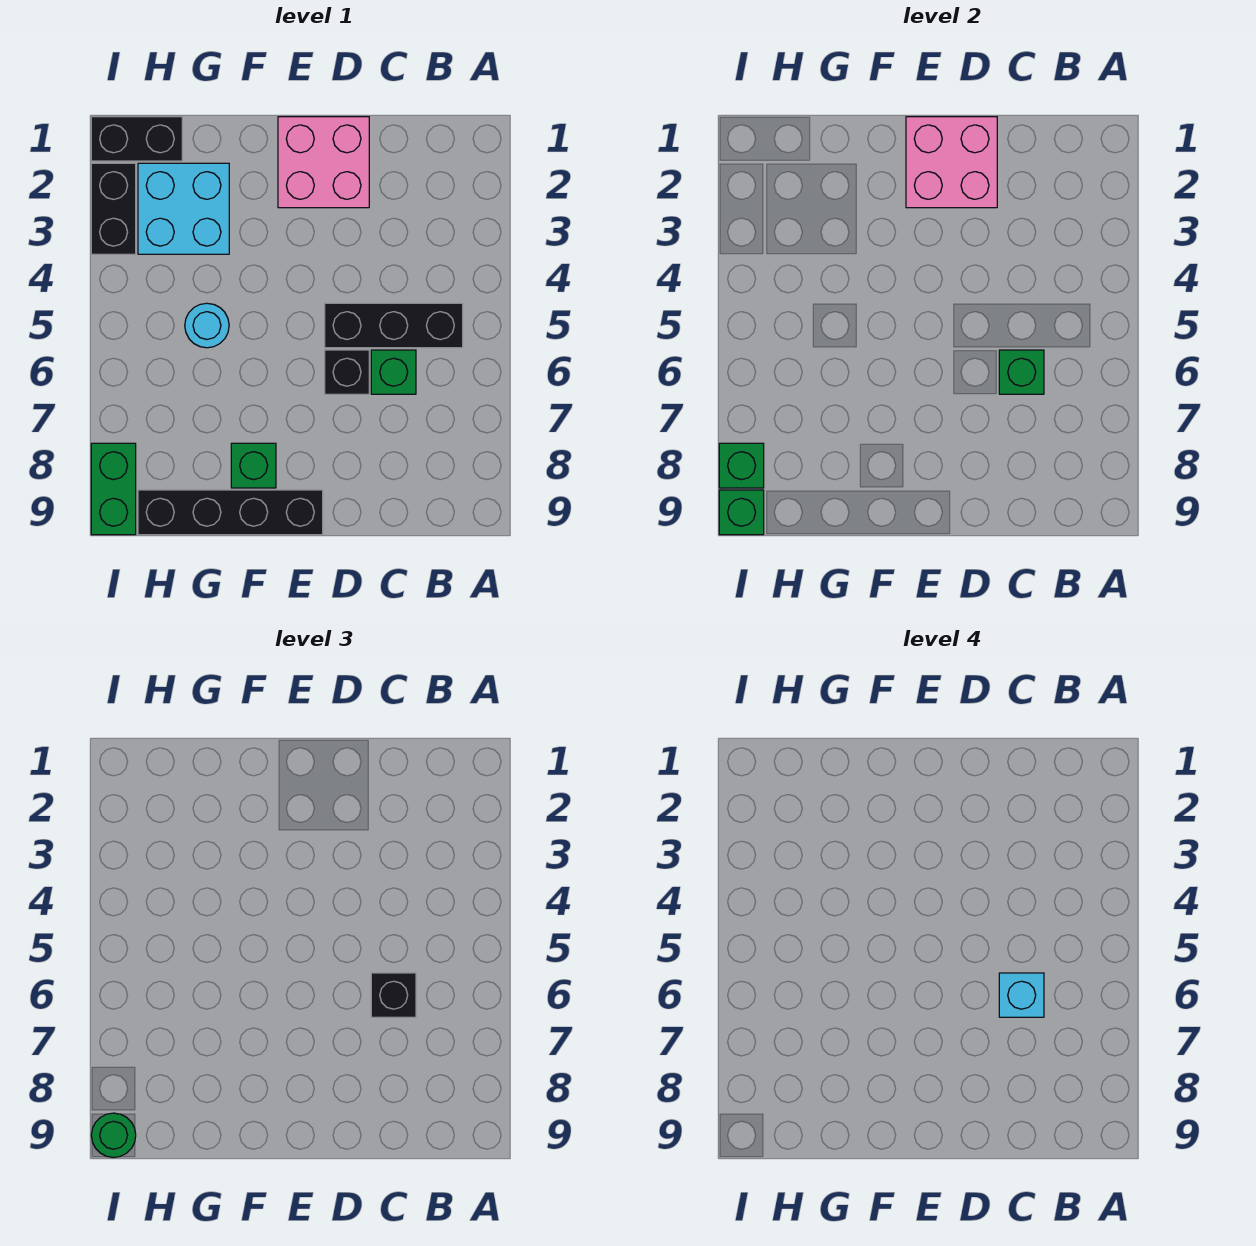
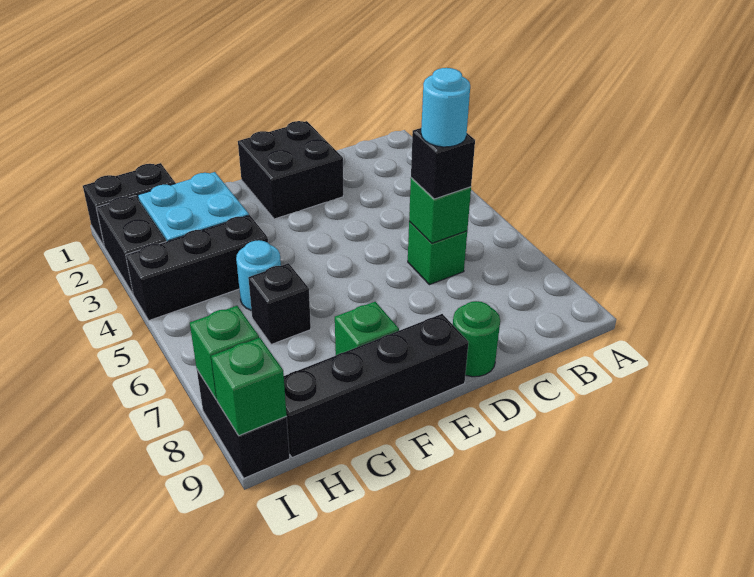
black brick B5:D5 level 1 -> black brick G4:I4 level 1
cyan brick C6 level 4 -> cyan round brick C6 level 4
pink brick D1:E2 level 1 -> black brick D1:E2 level 1
pink brick D1:E2 level 2 -> none
black brick D6 level 1 -> black brick G6 level 1
green brick I8:I9 level 1 -> black brick I8:I9 level 1
green round brick I9 level 3 -> green round brick D9 level 1

